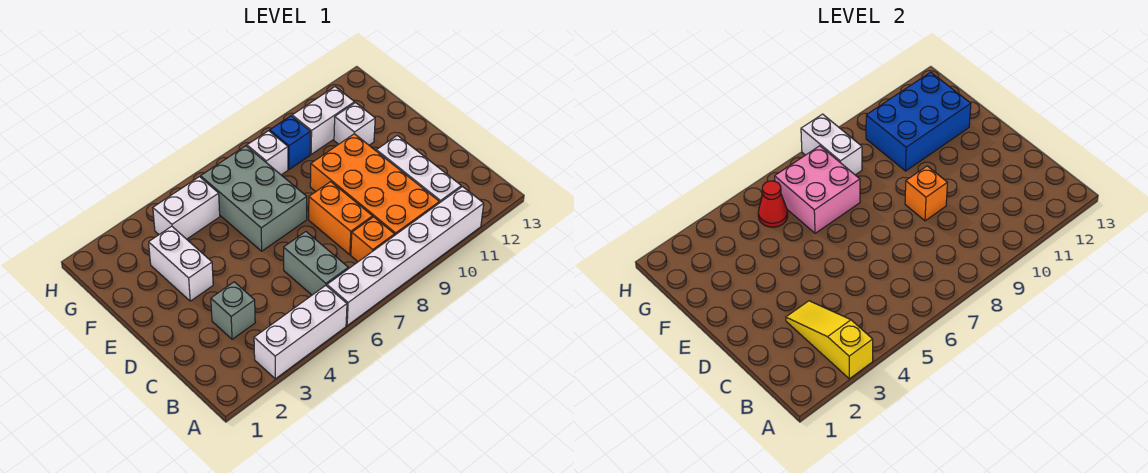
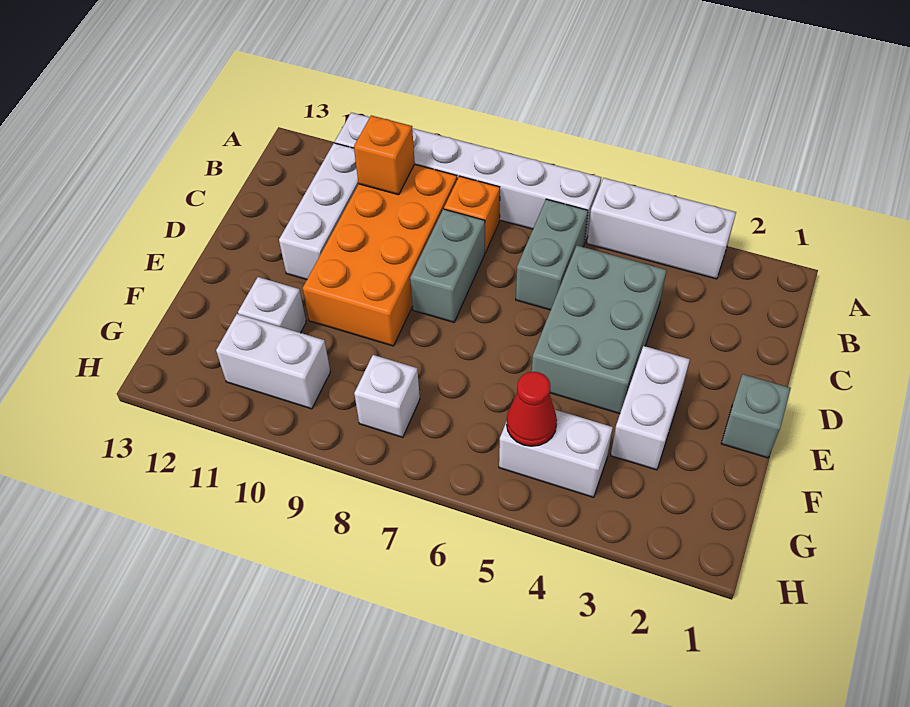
yellow slope A3:C3 level 2 top A -> none
grey brick C3 level 1 -> grey brick E1 level 1
orange brick C8:D8 level 1 -> grey brick C8:D8 level 1
orange brick D9 level 2 -> orange brick B10 level 2
grey brick E6:G7 level 1 -> grey brick C4:E5 level 1
pink brick F6:G7 level 2 -> none
blue brick F10:G12 level 2 -> none
white brick G8:H8 level 2 -> none
blue brick G9 level 1 -> none

